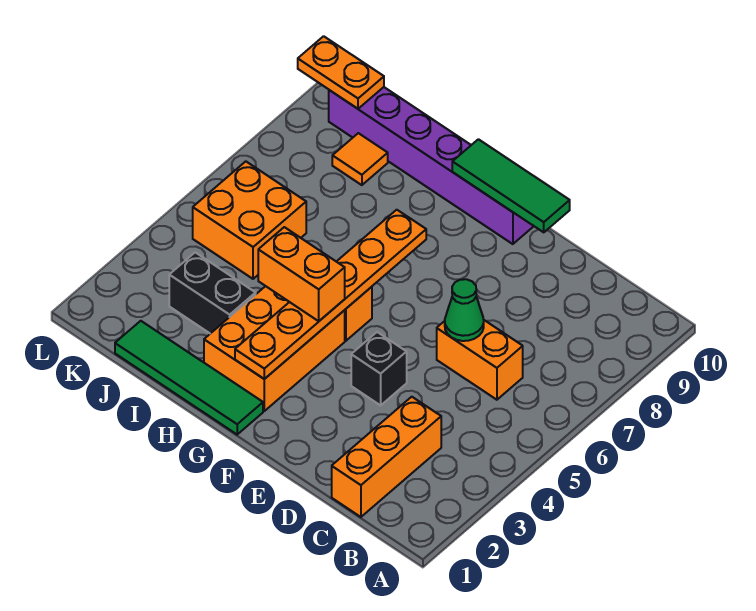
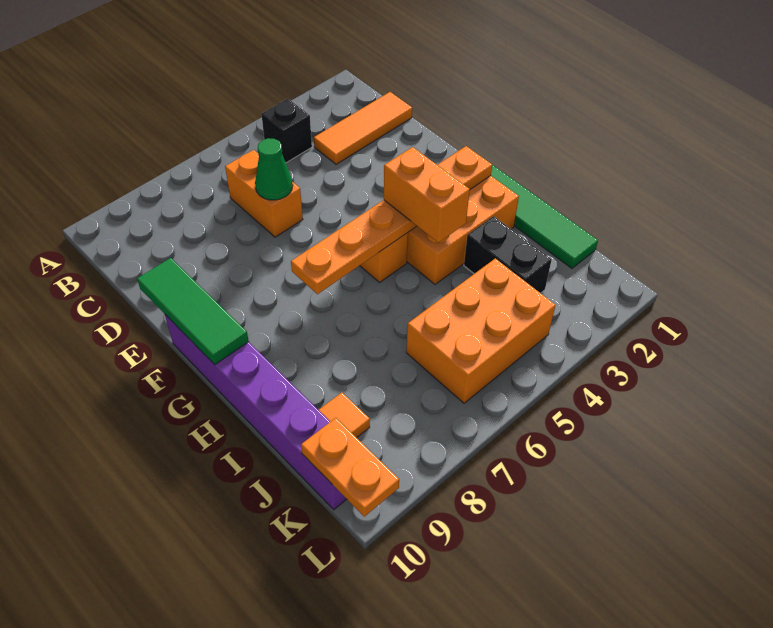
orange brick C1:C3 level 1 -> orange tile C1:C3 level 1
black brick E4 level 1 -> black brick B4 level 1
orange brick J5:K6 level 1 -> orange brick J4:K6 level 1

